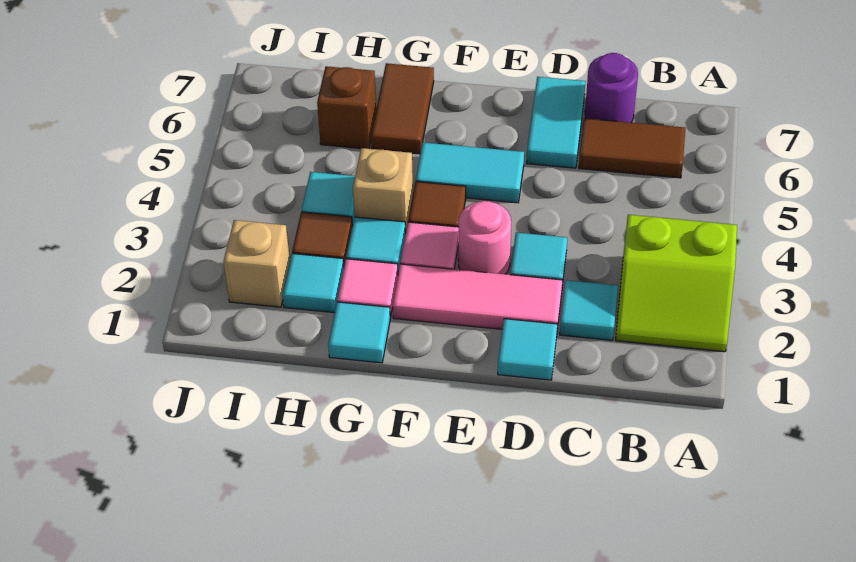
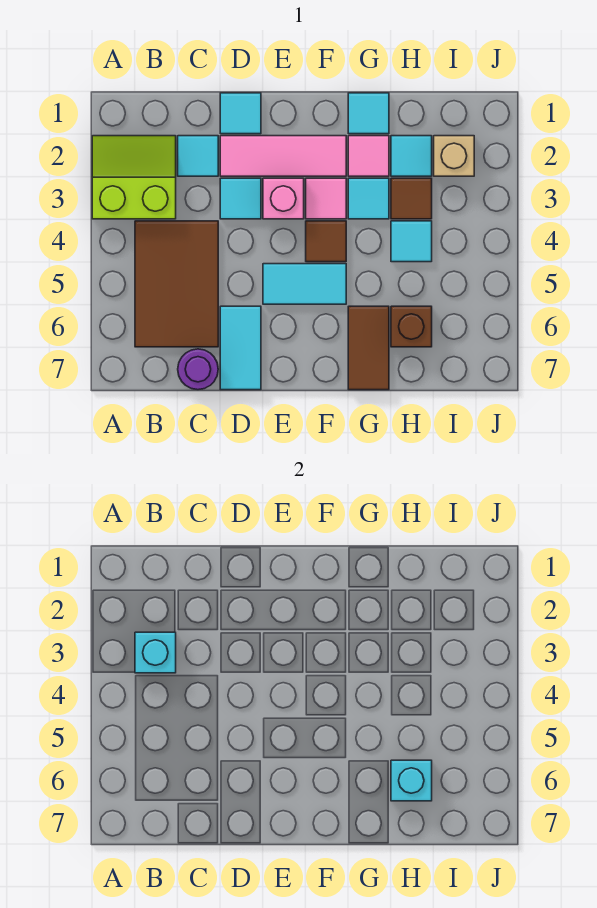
none -> cyan brick B3 level 2
brown tile B6:C6 level 1 -> brown tile B4:C6 level 1
pink round brick E3 level 1 -> pink brick E3 level 1
tan brick G4 level 1 -> none
none -> cyan brick H6 level 2

